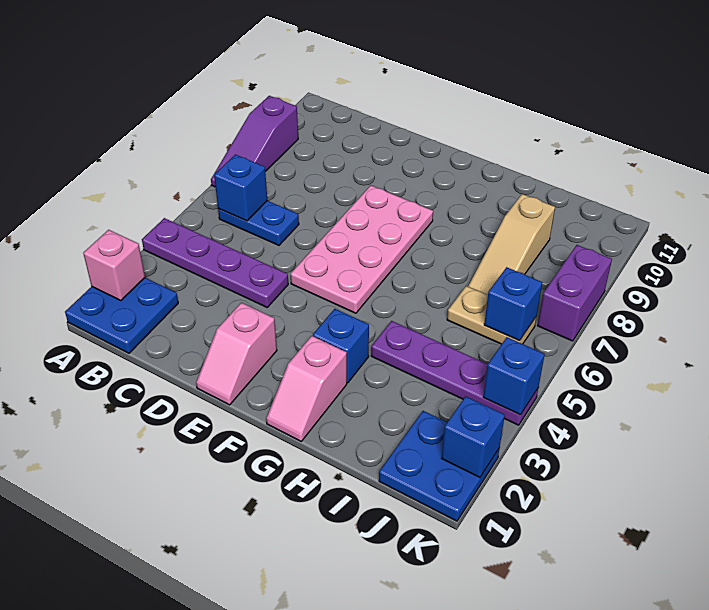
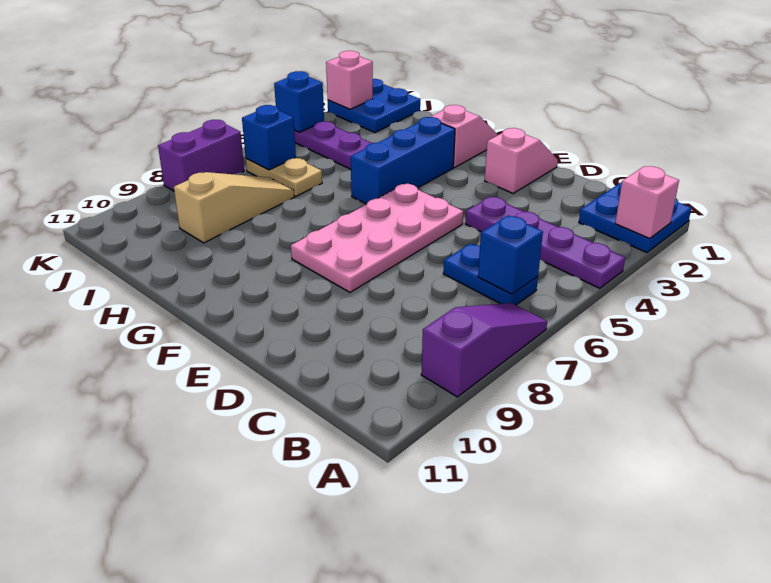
blue brick G3 level 1 -> blue brick G3:G5 level 1
blue brick K2 level 2 -> pink brick K2 level 2

